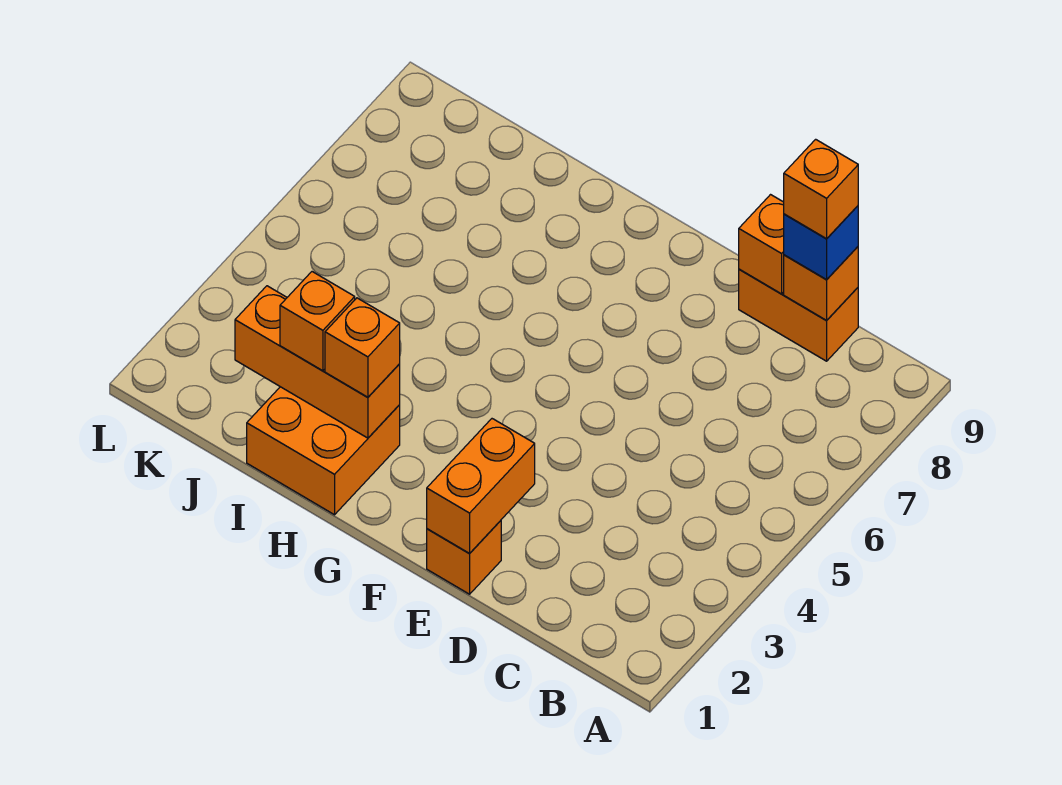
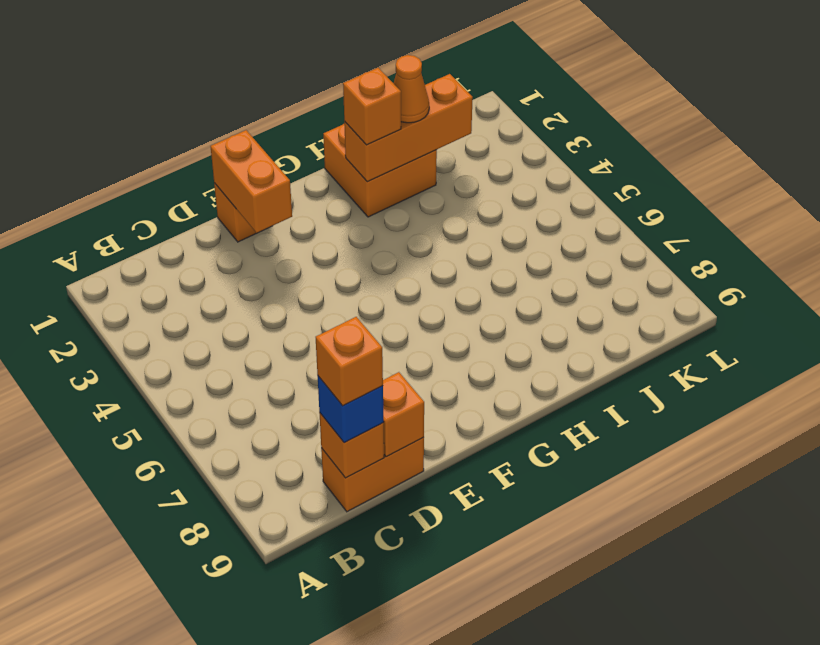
orange brick I2 level 3 -> orange cone I2 level 3

